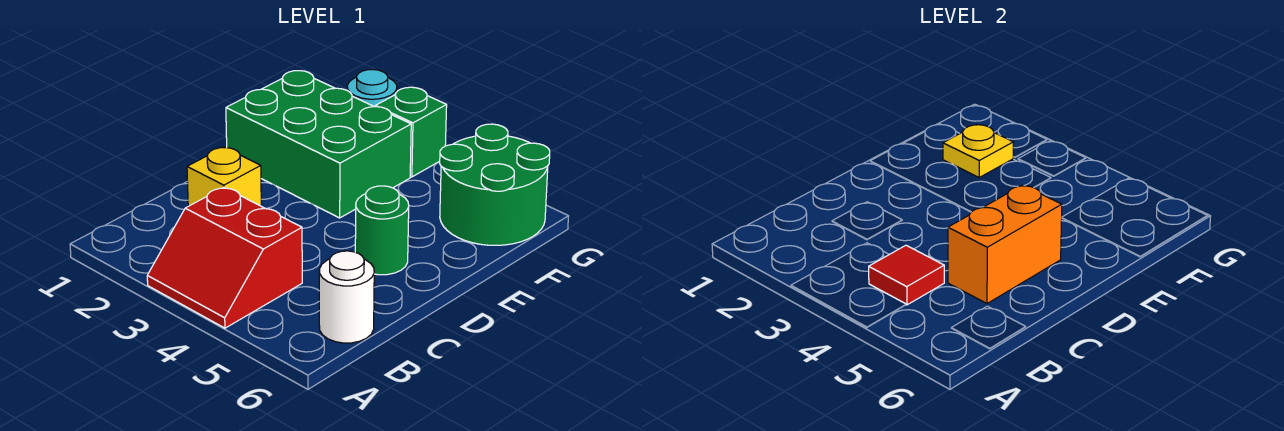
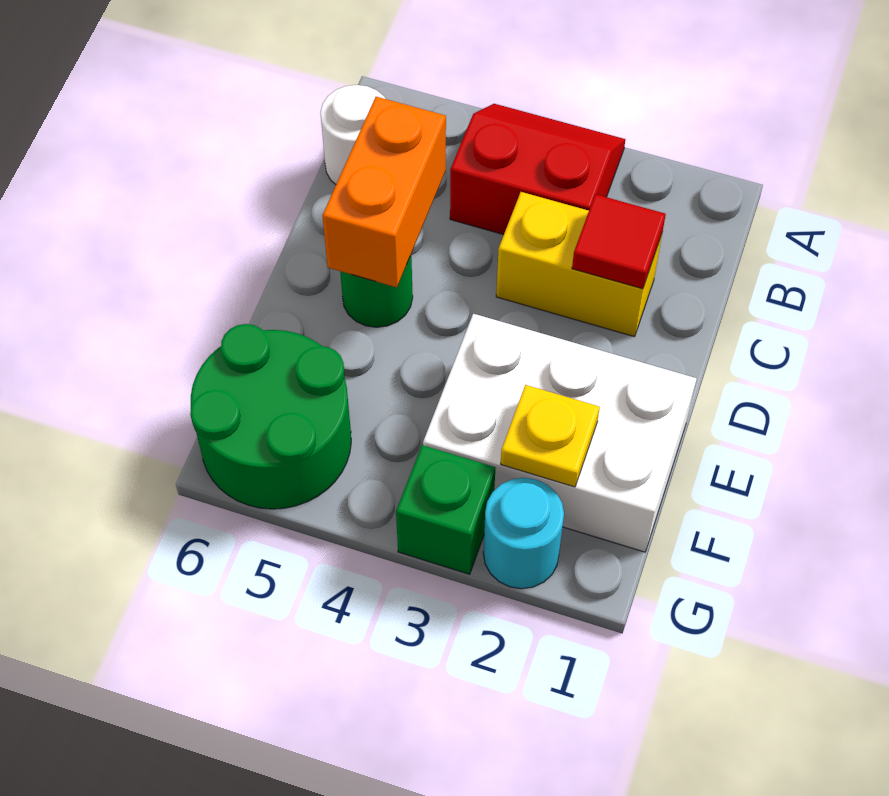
red tile B4 level 2 -> red tile C2 level 2
yellow brick C2 level 1 -> yellow brick C2:C3 level 1
green brick E1:F3 level 1 -> white brick E1:F3 level 1

